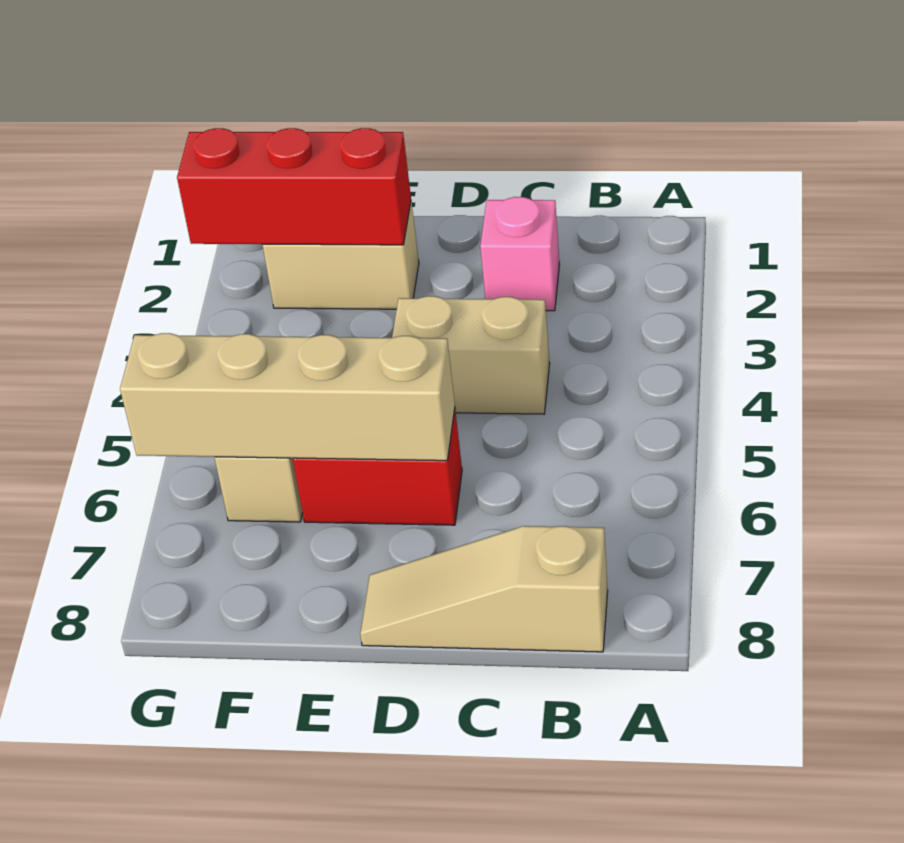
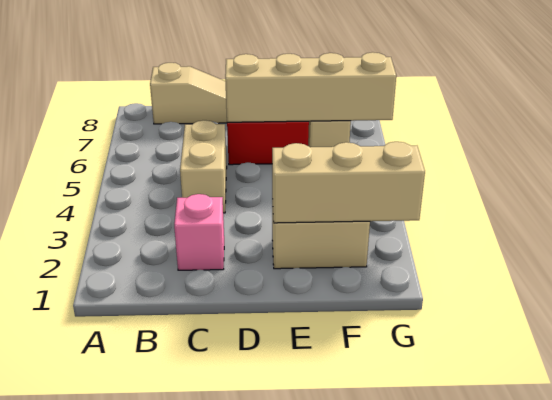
tan brick C4:D4 level 1 -> tan brick C4:C5 level 1
red brick E2:G2 level 2 -> tan brick E2:G2 level 2

